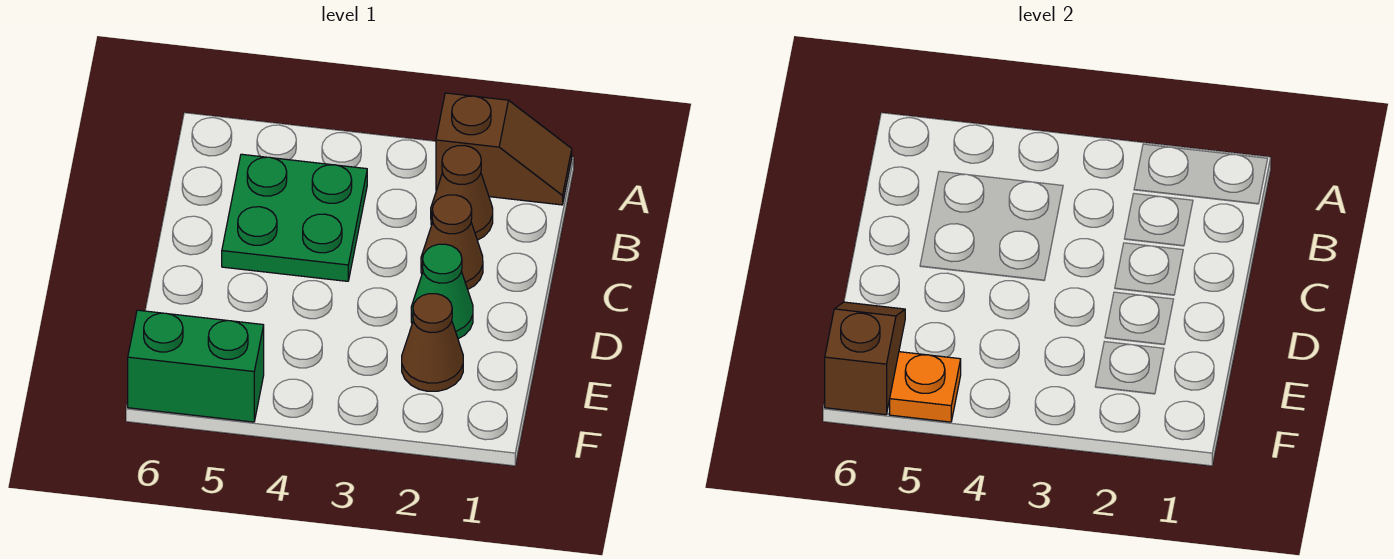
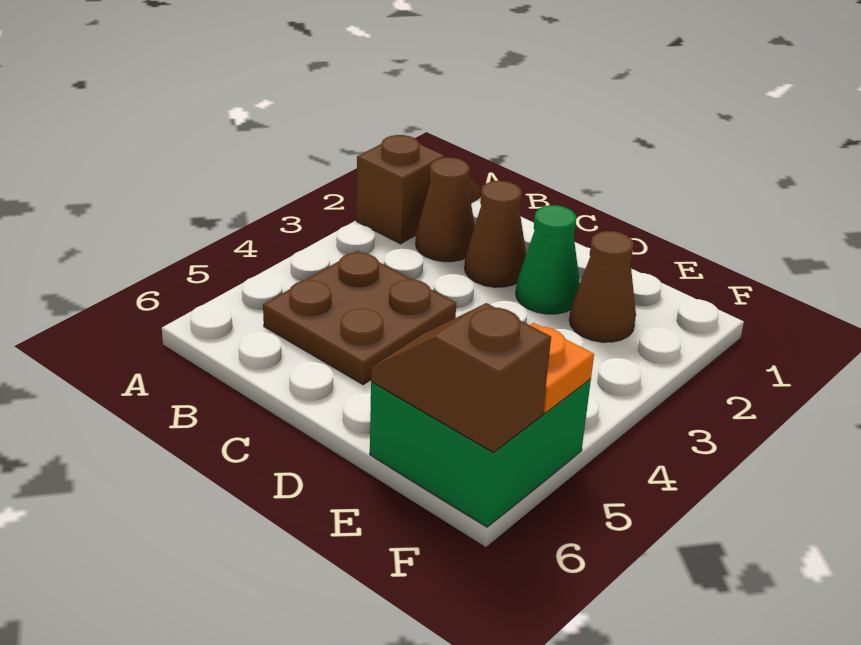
green plate B4:C5 level 1 -> brown plate B4:C5 level 1
green brick F5:F6 level 1 -> green brick E5:F6 level 1

